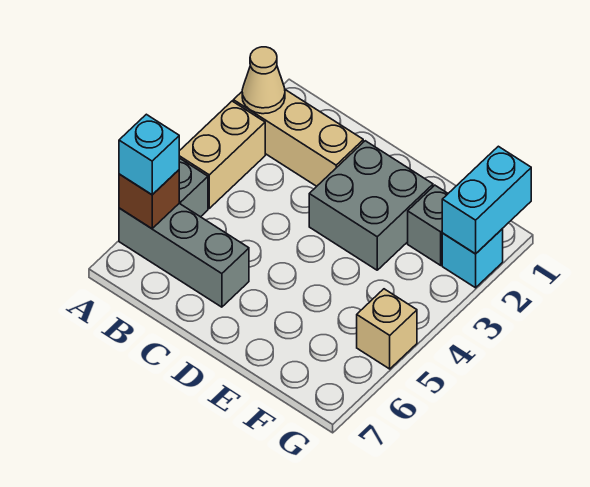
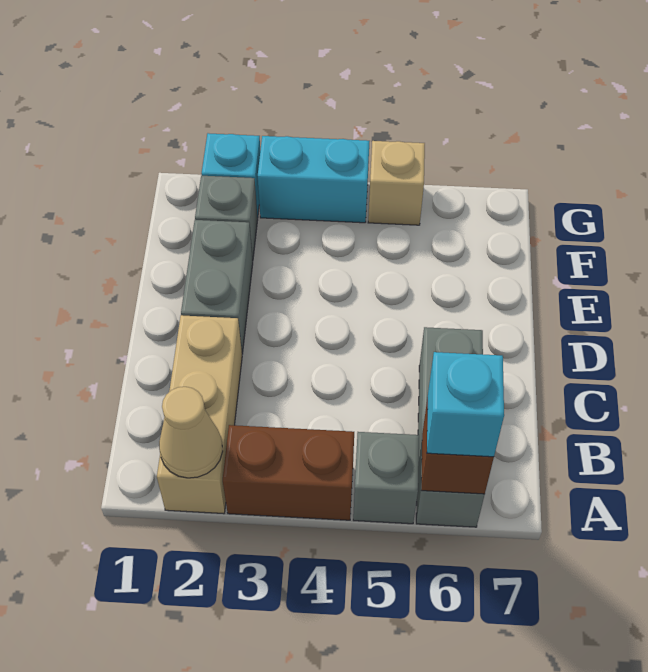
tan brick A3:A4 level 1 -> brown brick A3:A4 level 1
grey brick D2:E3 level 1 -> grey brick D2:E2 level 1
cyan brick G1:G2 level 2 -> cyan brick G3:G4 level 1

